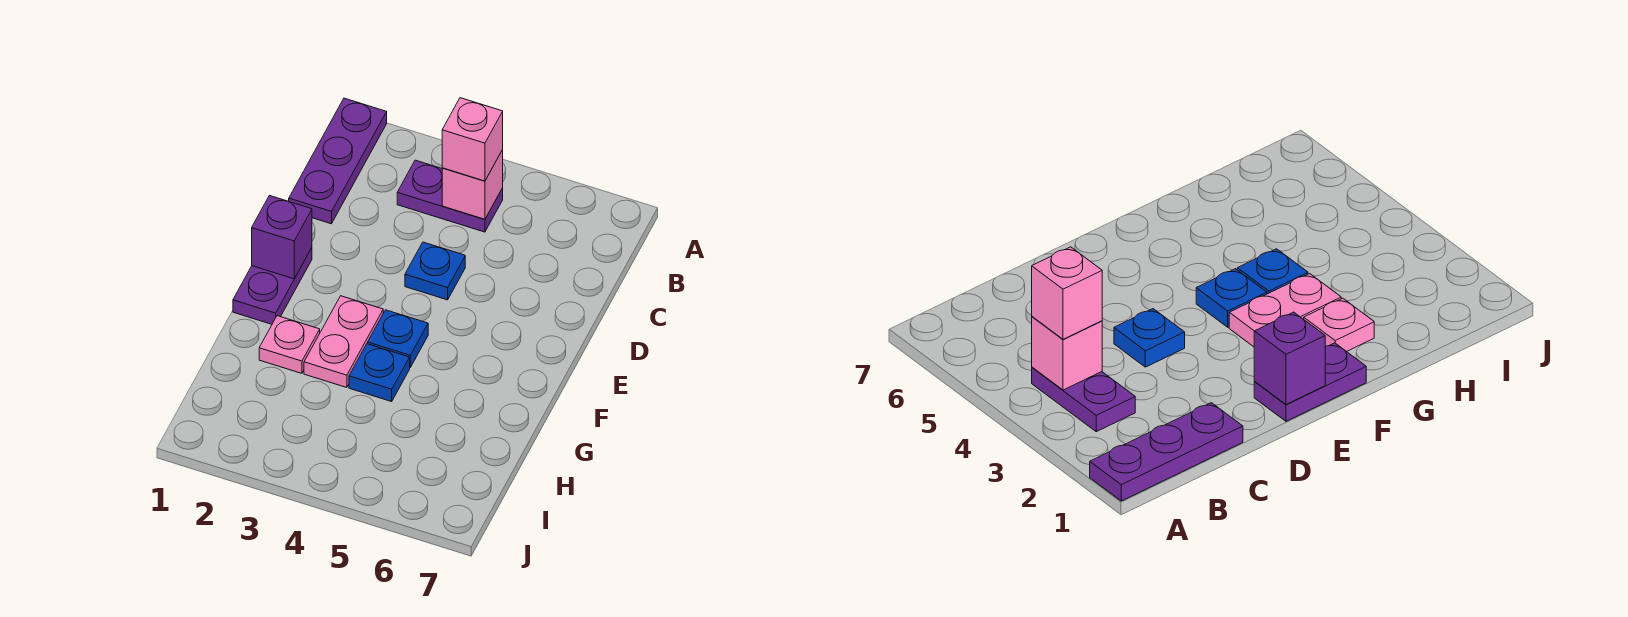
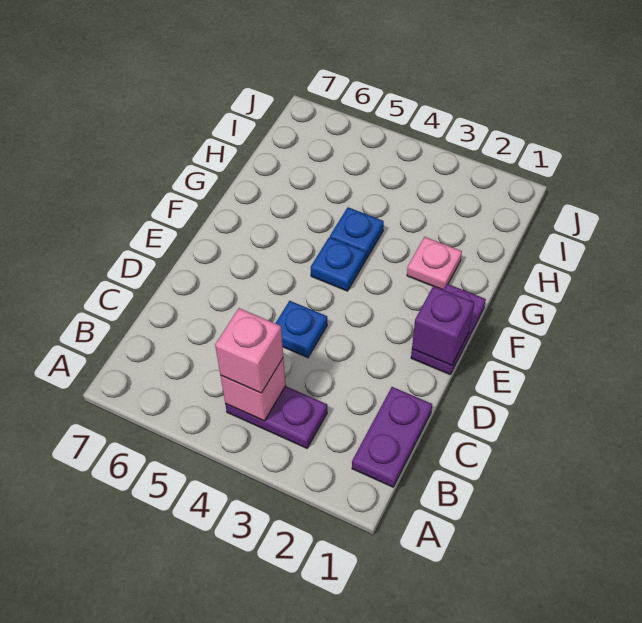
purple plate A1:C1 level 1 -> purple plate B1:C1 level 1
pink plate F3:G3 level 1 -> none

